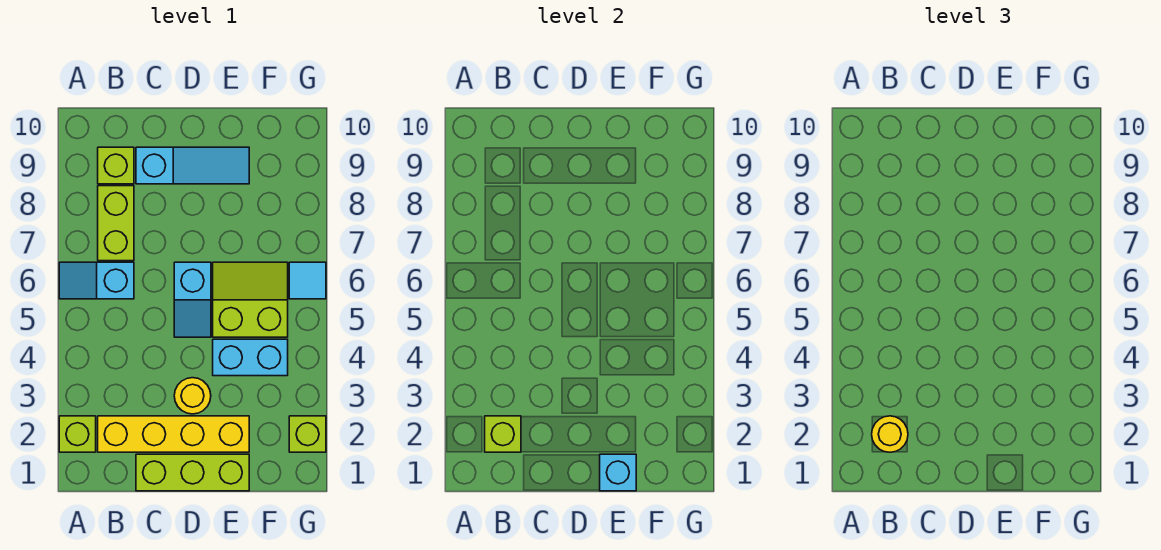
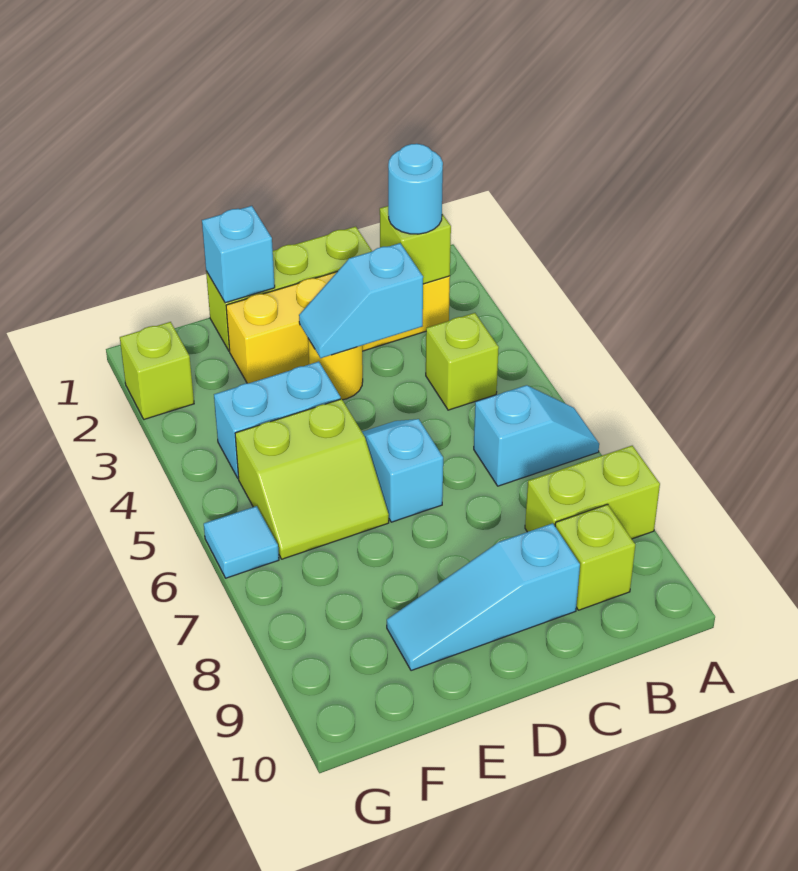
lime brick A2 level 1 -> lime brick B4 level 1
yellow round brick B2 level 3 -> cyan round brick B2 level 3
lime brick B7:B8 level 1 -> lime brick A8:B8 level 1
none -> cyan slope C3:D3 level 2 top C

